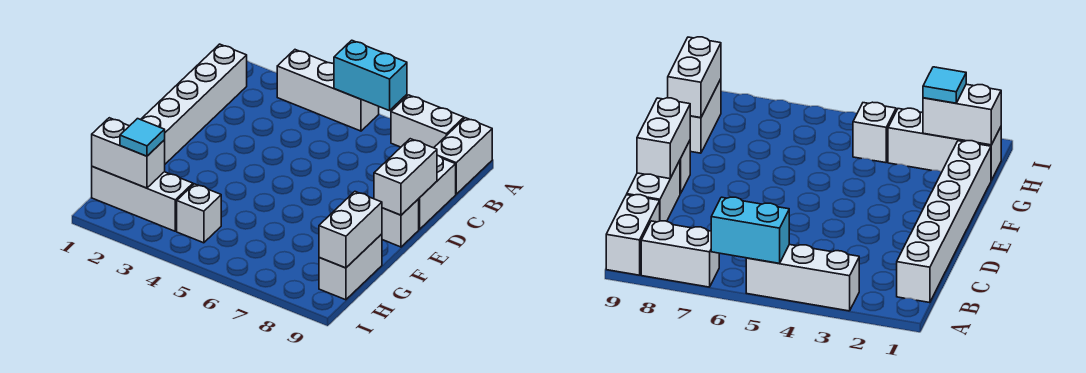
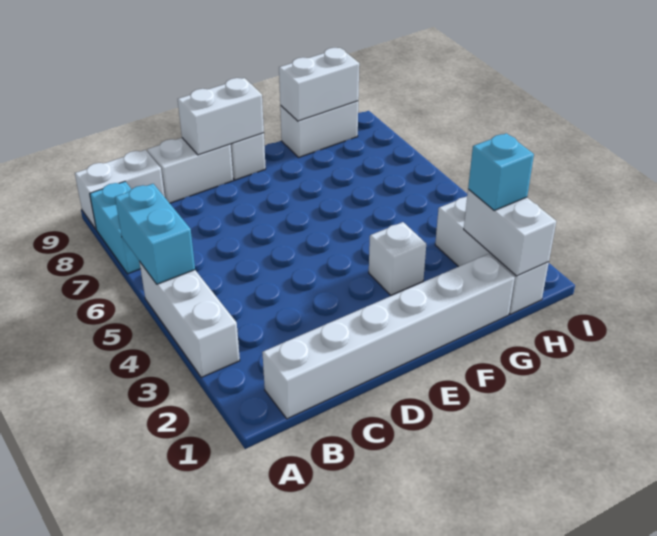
white brick A7:A8 level 1 -> cyan brick A7:A8 level 1
cyan tile H2 level 3 -> cyan brick H2 level 3
white brick H4 level 1 -> white brick F3 level 1

